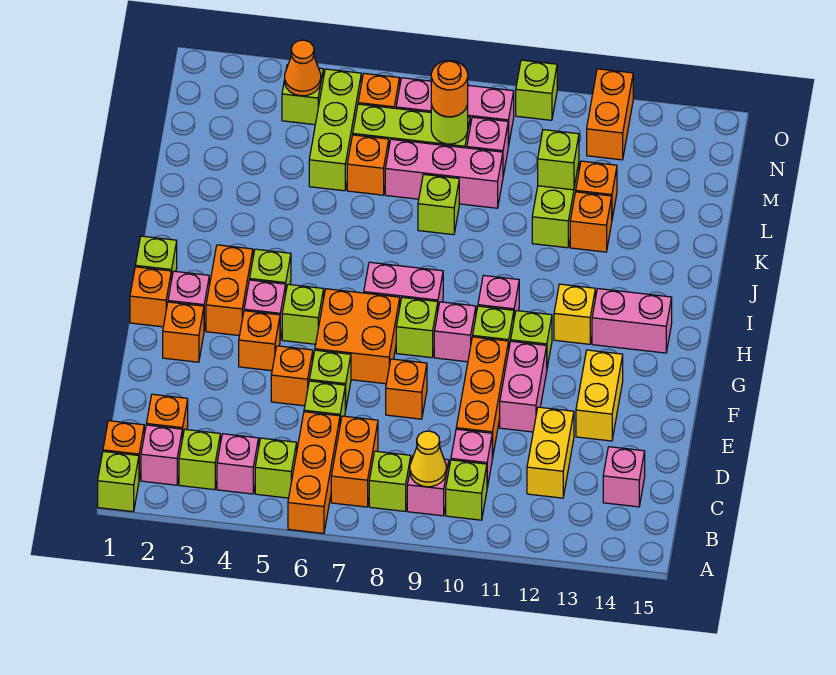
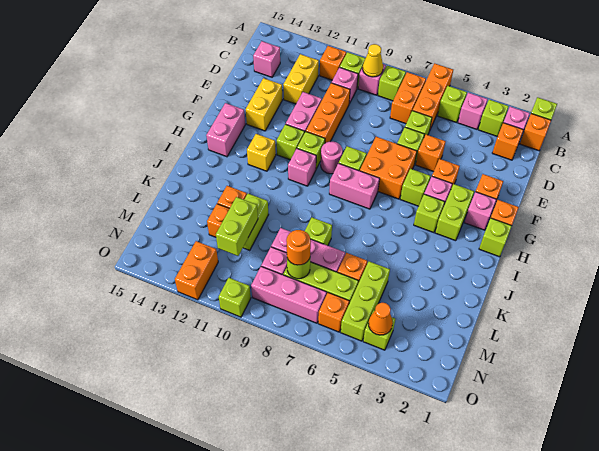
orange brick E8 level 1 -> orange brick B11 level 1
orange brick G3:H3 level 1 -> lime brick G3:H3 level 1
pink brick G9 level 1 -> pink round brick G9 level 1
pink brick H13:H14 level 1 -> pink brick G14:H14 level 1
lime brick L11 level 2 -> lime brick L11:M11 level 2

